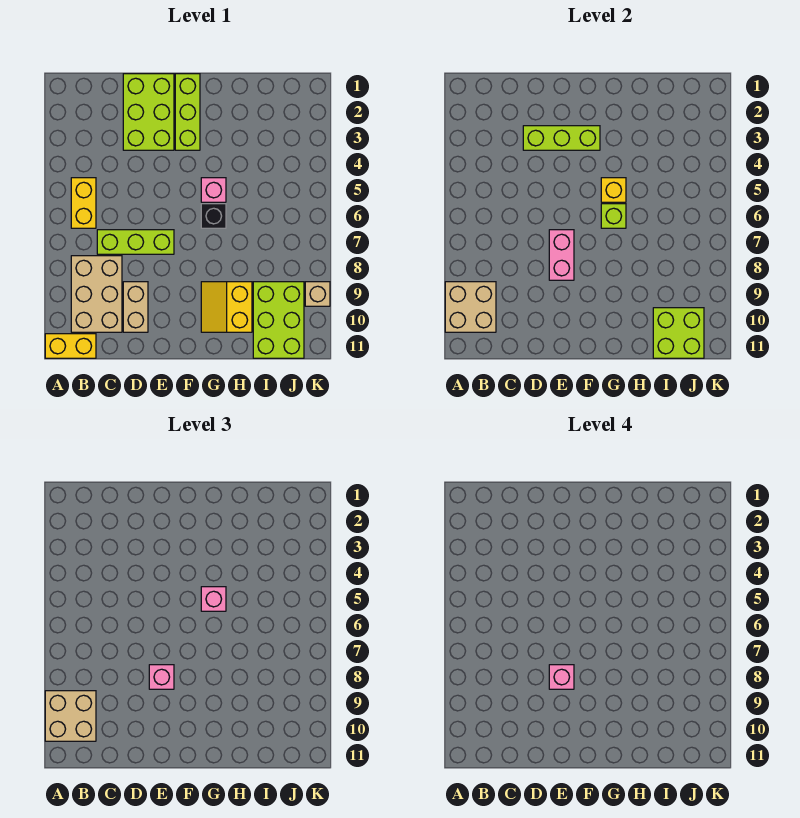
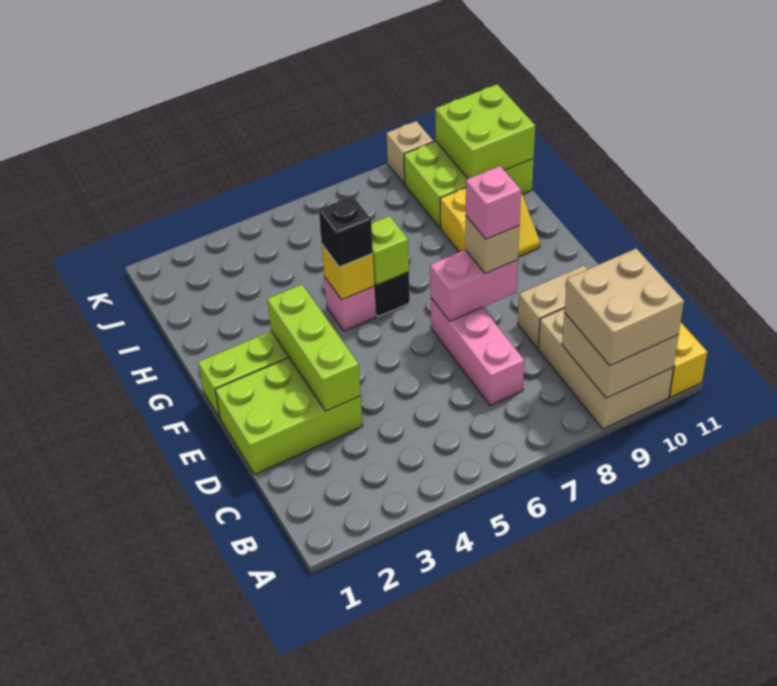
yellow brick B5:B6 level 1 -> none
tan brick B8:C10 level 1 -> tan brick A9:C10 level 1
lime brick C7:E7 level 1 -> pink brick C7:E7 level 1
pink brick E8 level 3 -> tan brick E8 level 3
pink brick G5 level 3 -> black brick G5 level 3

